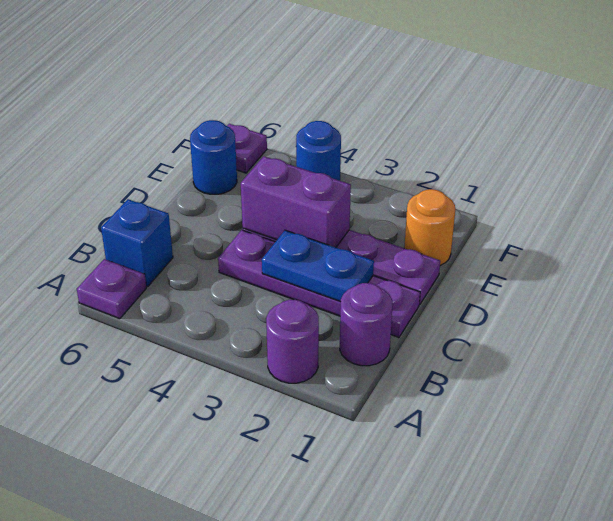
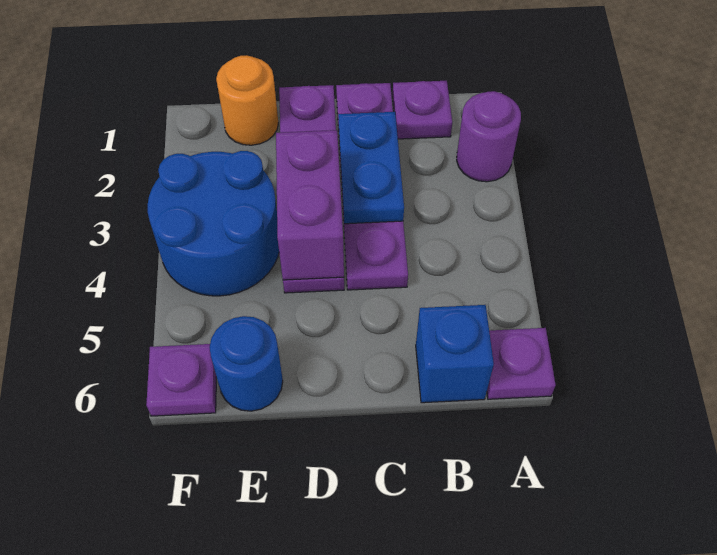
purple round brick B1 level 1 -> purple plate B1 level 1
blue round brick F4 level 1 -> blue round brick E3:F4 level 1

